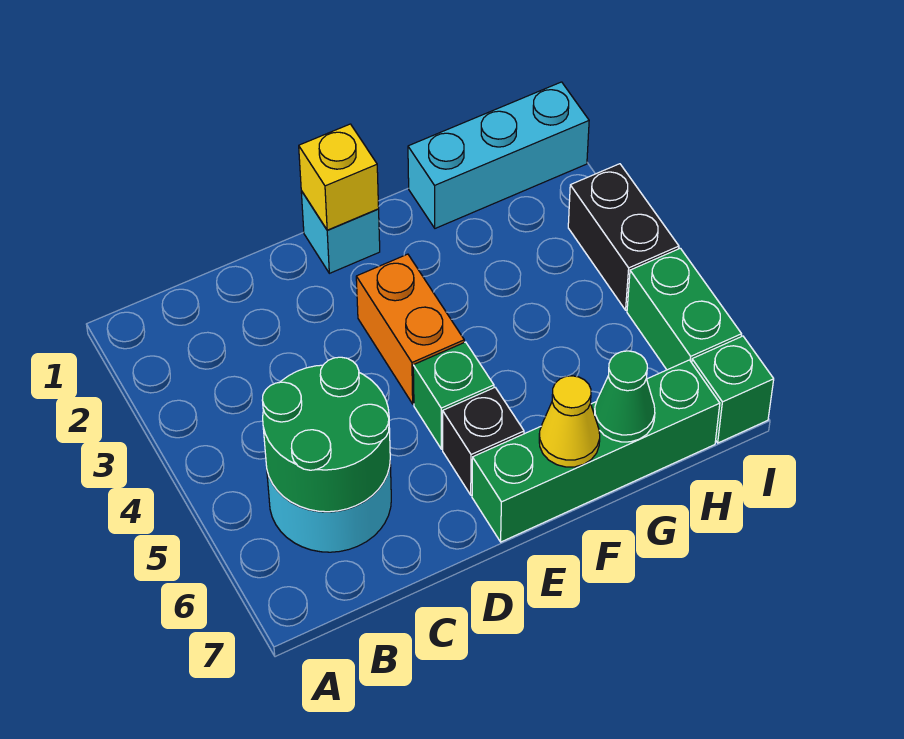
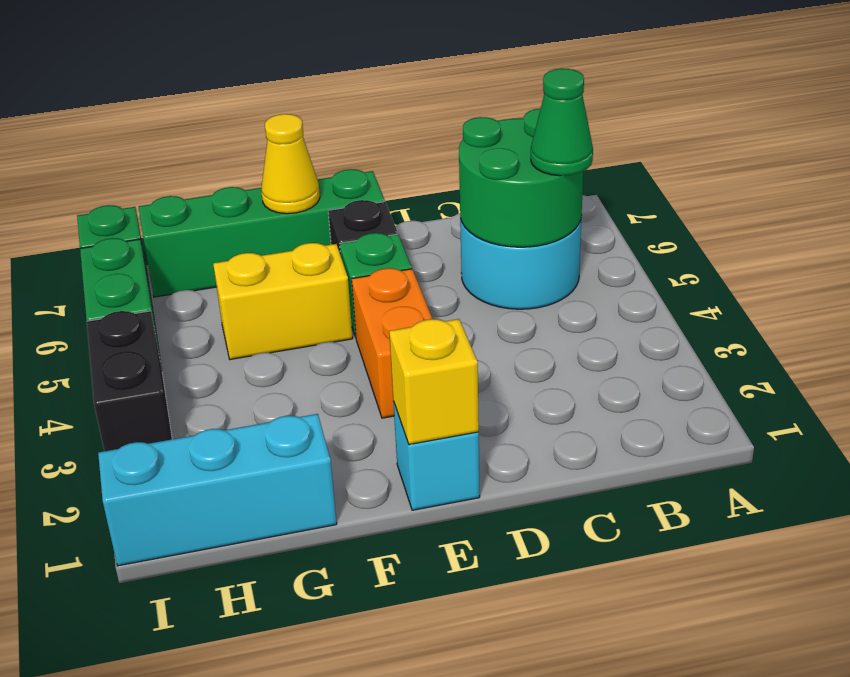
none -> yellow brick F5:G5 level 1
green cone G7 level 2 -> green cone B5 level 3

